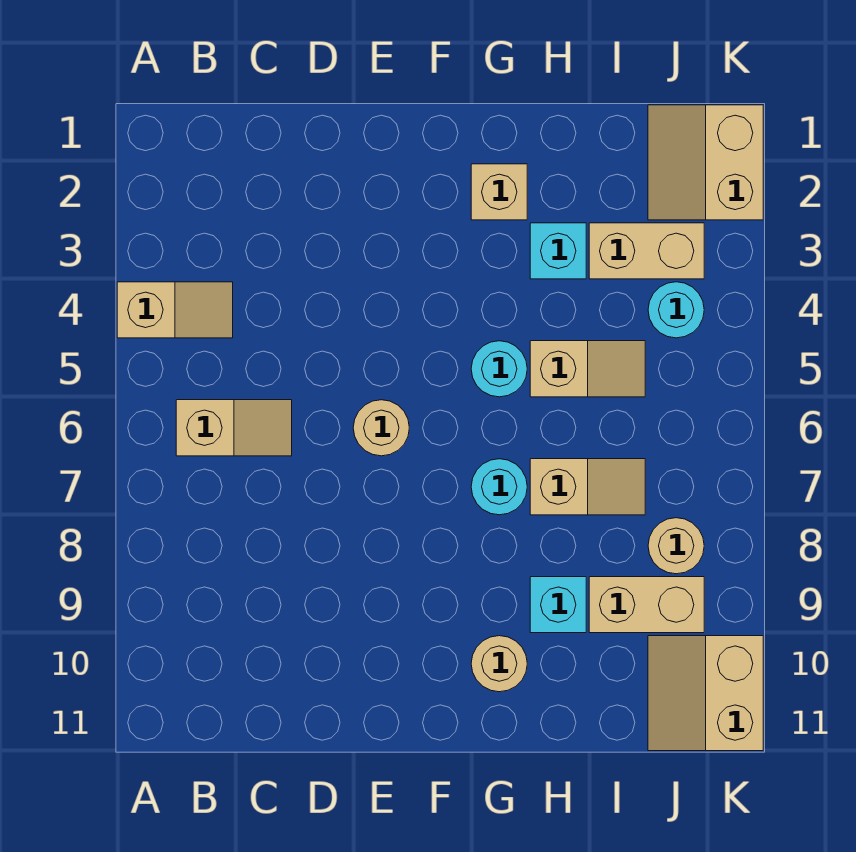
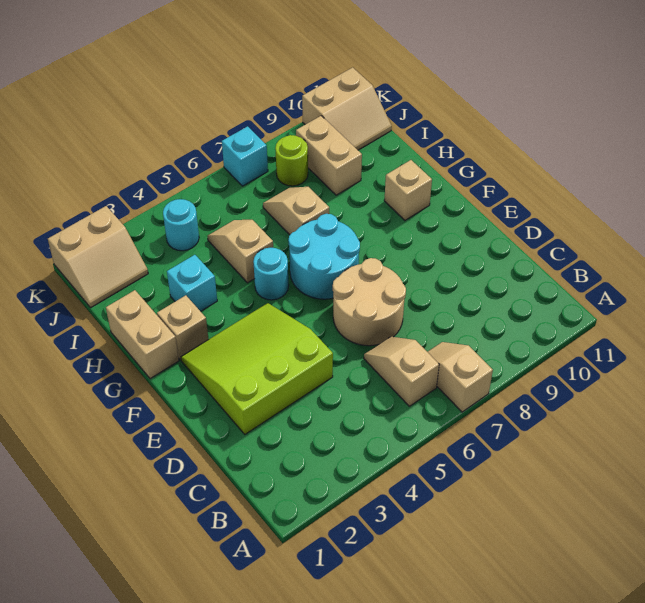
tan slope A4:B4 level 1 top A -> tan slope A7:B7 level 1 top A
none -> lime slope D2:F4 level 1 top D
tan round brick E6 level 1 -> tan round brick D6:E7 level 1
cyan round brick G7 level 1 -> cyan round brick F6:G7 level 1
tan round brick G10 level 1 -> tan brick G10 level 1
cyan brick H9 level 1 -> cyan brick K7 level 1
tan brick I3:J3 level 1 -> tan brick G1:H1 level 1
tan round brick J8 level 1 -> lime round brick J8 level 1

